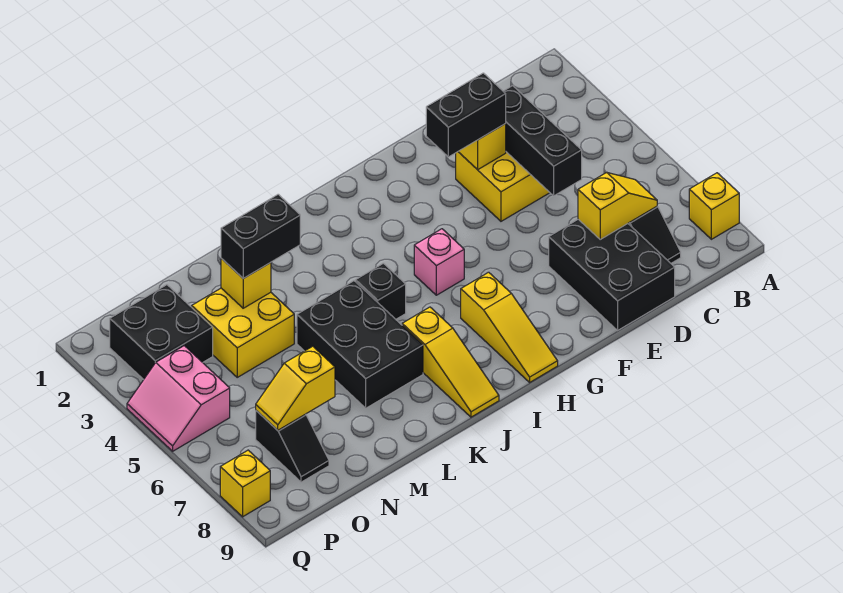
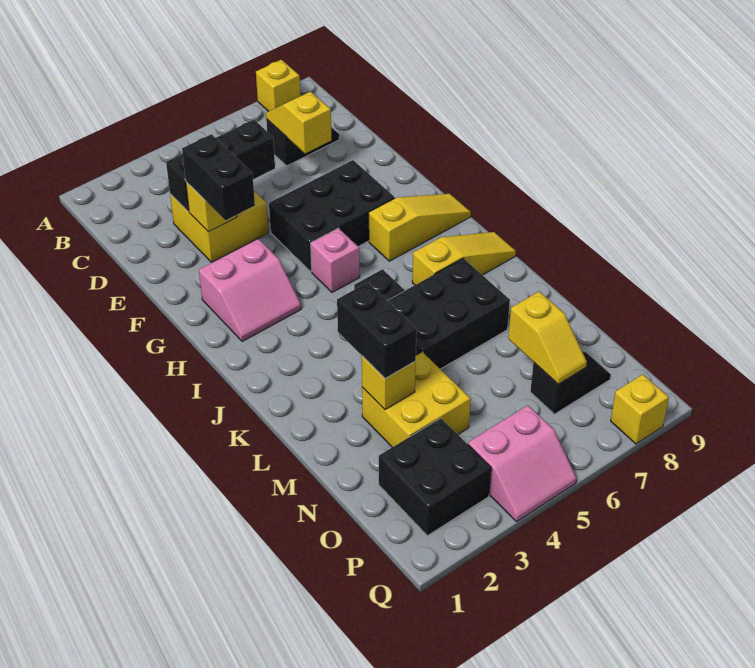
black brick D7:E9 level 1 -> black brick F5:G7 level 1
none -> pink slope G2:H3 level 1 top G

